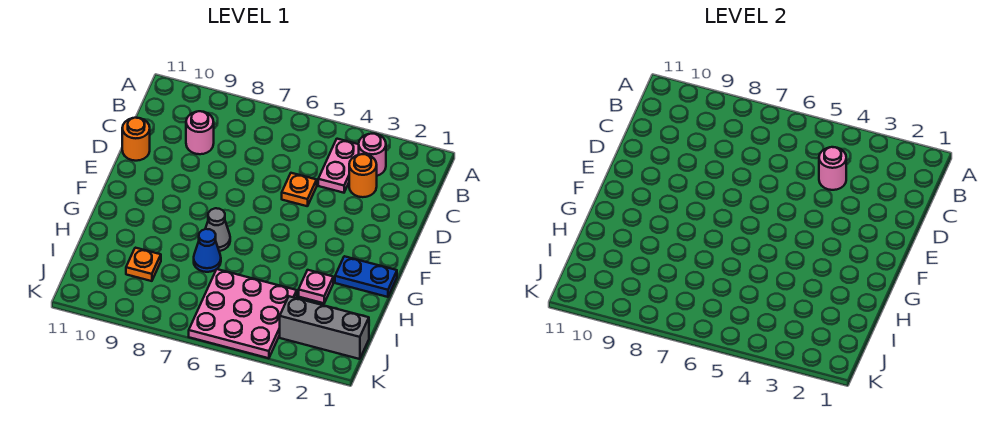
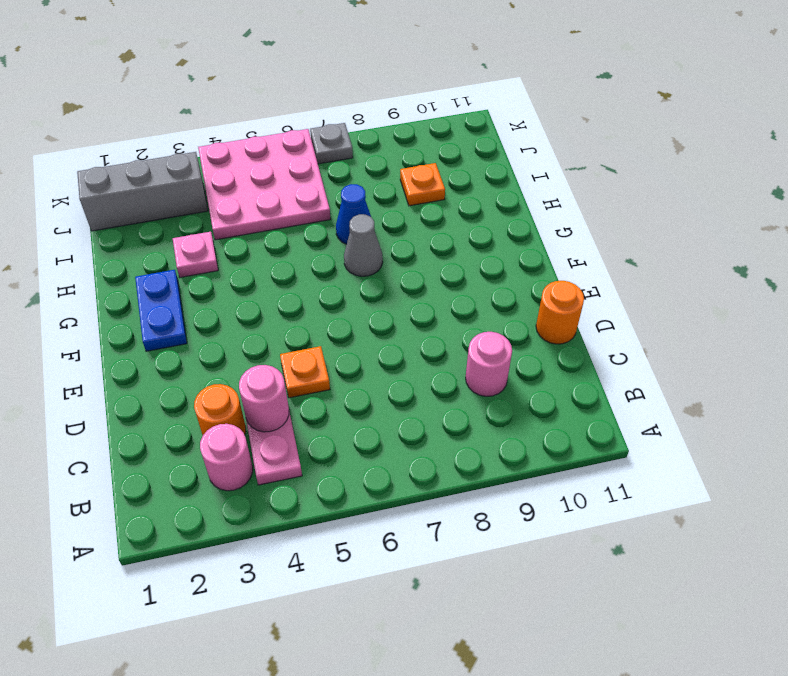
blue plate G1:G2 level 1 -> blue plate F2:G2 level 1
none -> grey plate K7 level 1

